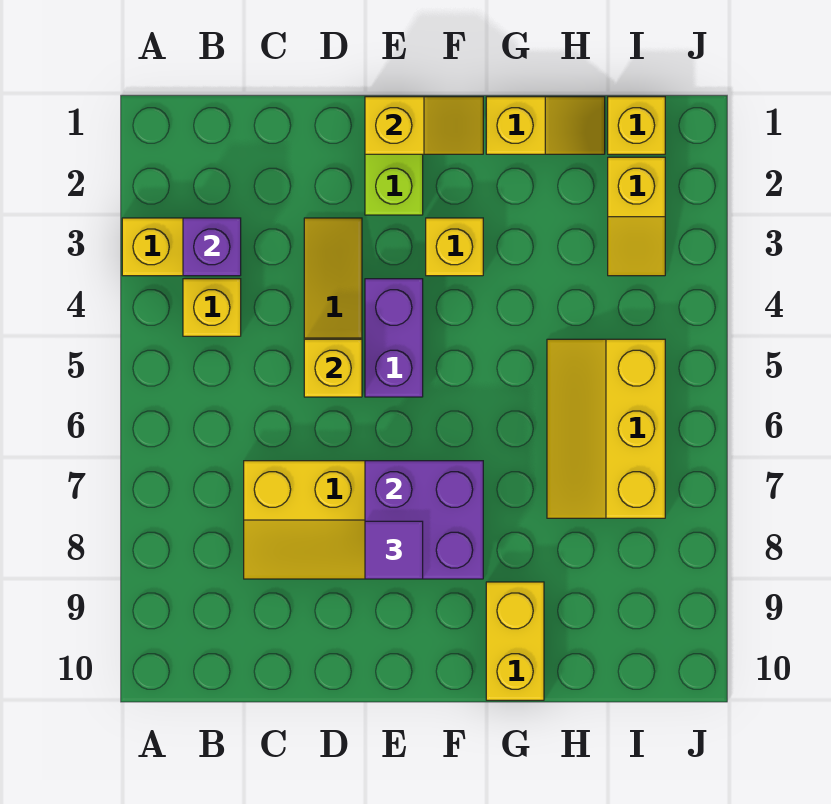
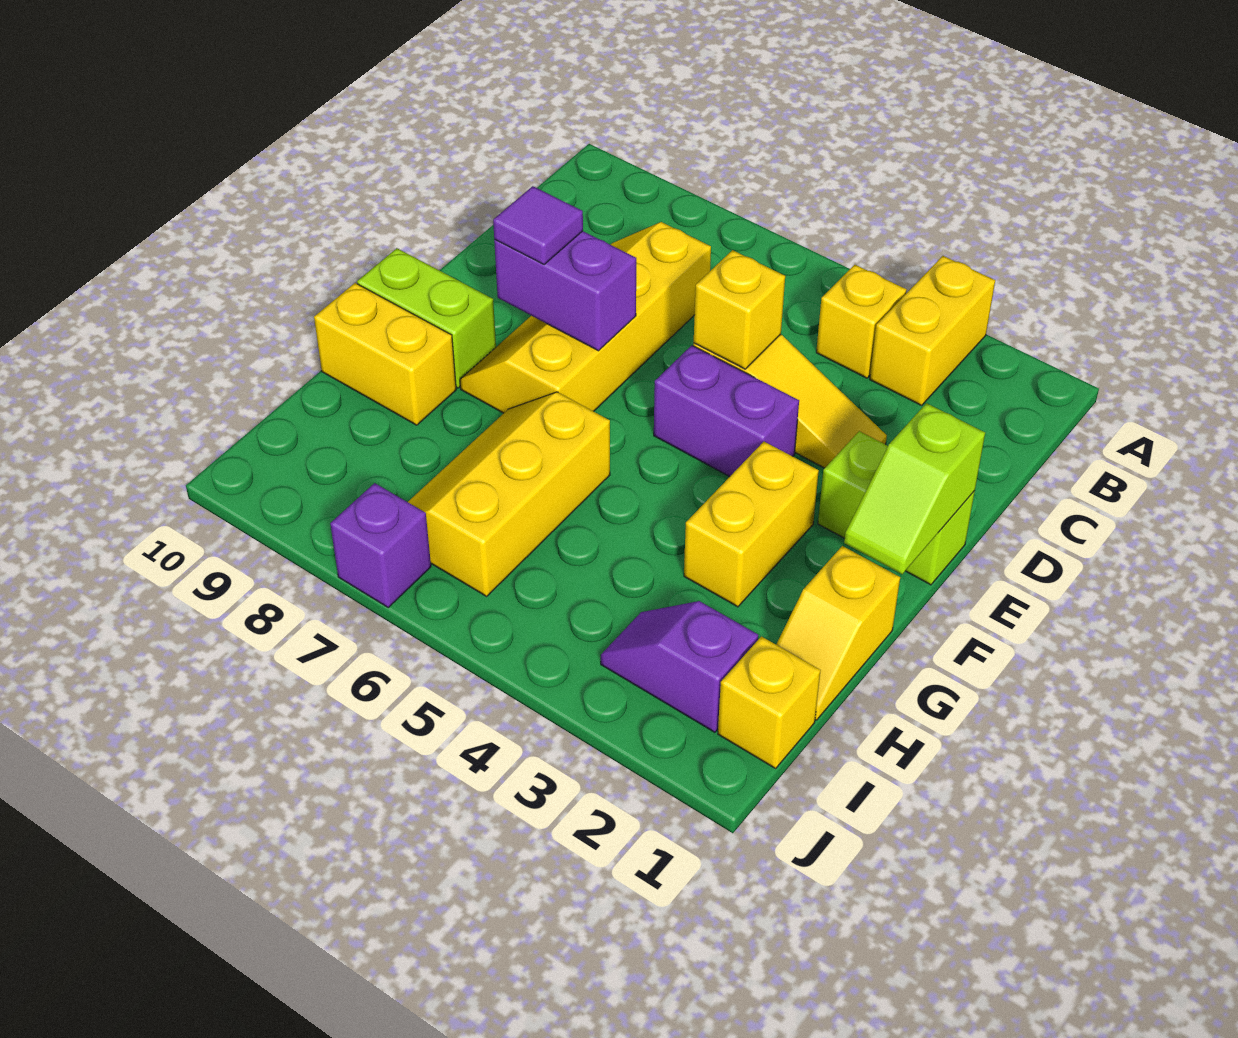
purple brick B3 level 2 -> purple brick J7 level 1
yellow slope E1:F1 level 2 top E -> lime slope E1:F1 level 2 top E
purple brick E7:F8 level 2 -> purple brick E7:E8 level 2
yellow brick F3 level 1 -> yellow brick F3:G3 level 1
none -> lime brick F9:F10 level 1
yellow slope H5:I7 level 1 top I -> yellow slope G6:I7 level 1 top 6
yellow slope I2:I3 level 1 top 2 -> purple slope I2:I3 level 1 top 2

